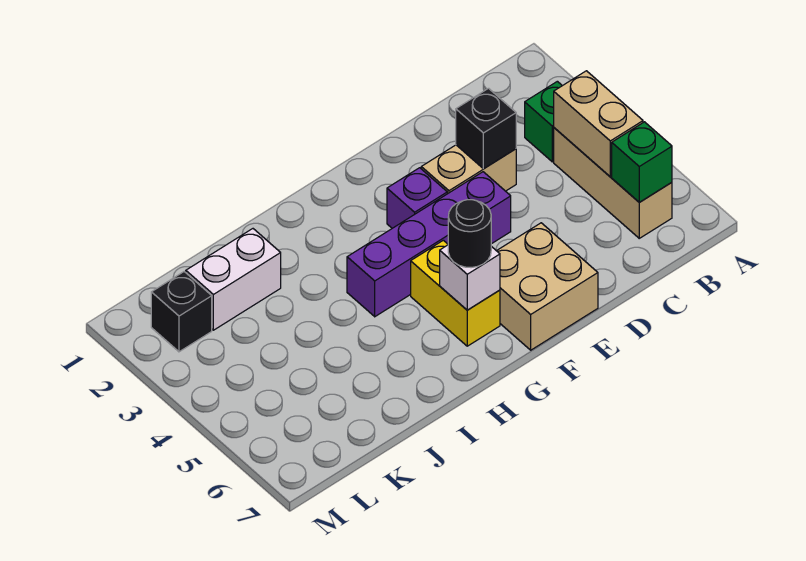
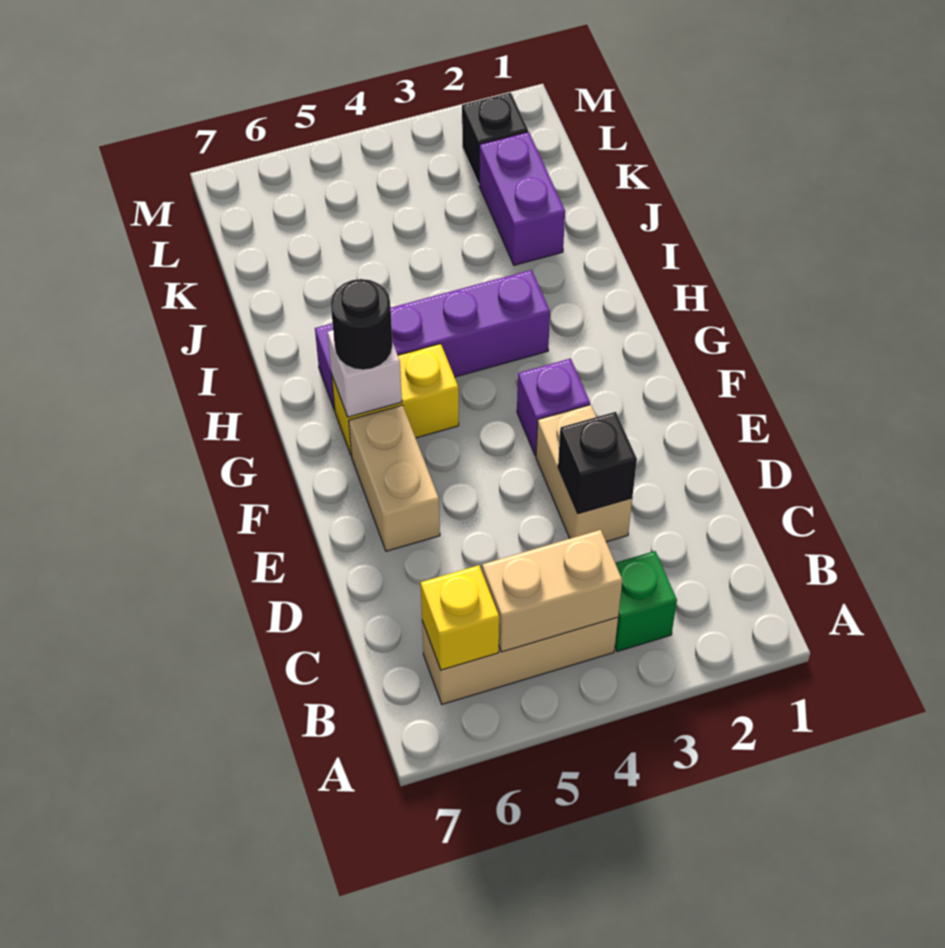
green brick B6 level 2 -> yellow brick B6 level 2
purple brick E4:H4 level 1 -> purple brick H3:H6 level 1
tan brick E6:F7 level 1 -> tan brick E6:F6 level 1
white brick J2:K2 level 1 -> purple brick J2:K2 level 1

